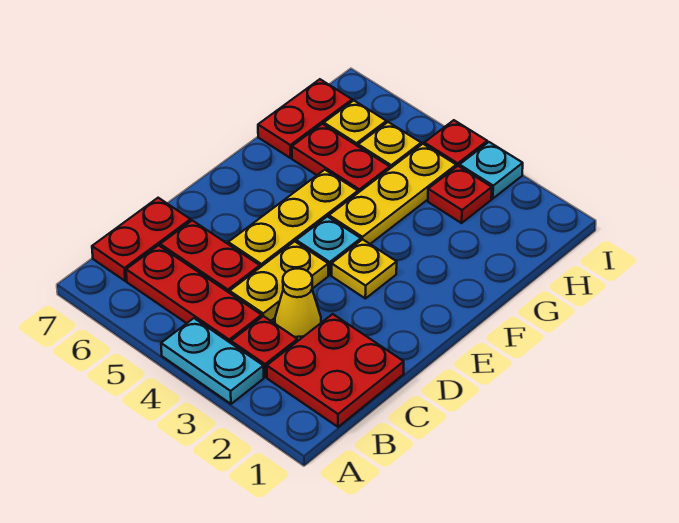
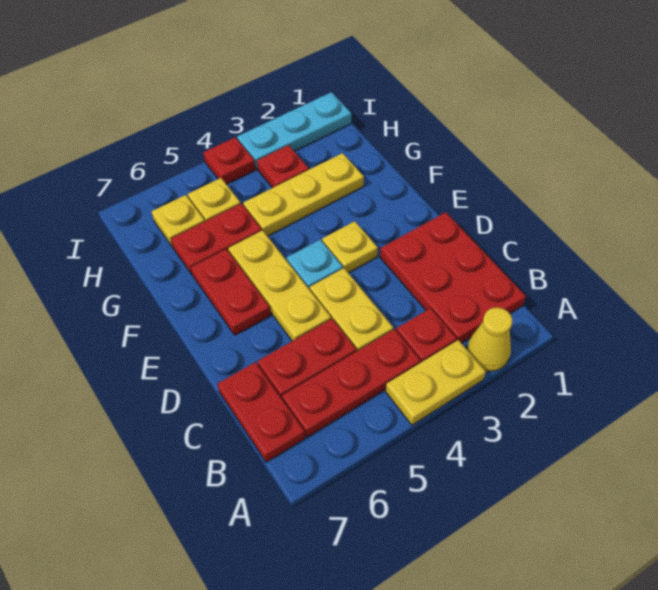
cyan plate A3:A4 level 1 -> yellow plate A3:A4 level 1
red plate B1:C2 level 1 -> red plate B1:D2 level 1
yellow cone C3 level 1 -> yellow cone A2 level 1
yellow plate F4:H4 level 1 -> yellow plate G2:G4 level 1
red plate G7:H7 level 1 -> red plate E6:F6 level 1
cyan plate I3 level 1 -> cyan plate I1:I3 level 1

